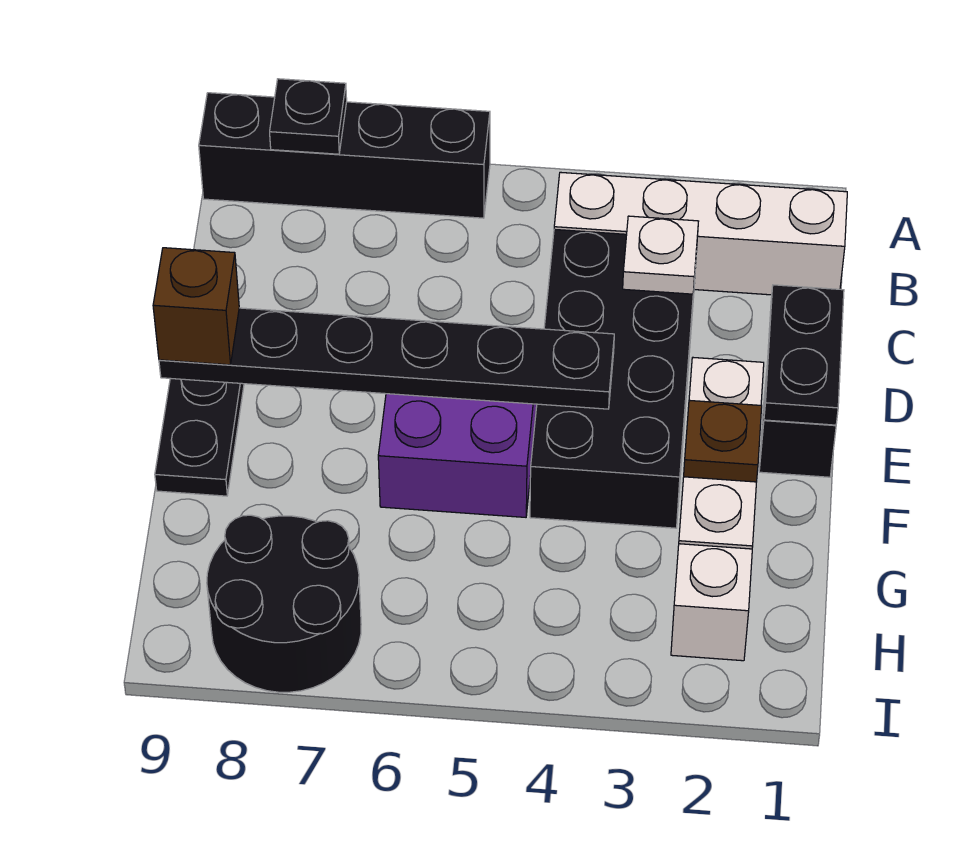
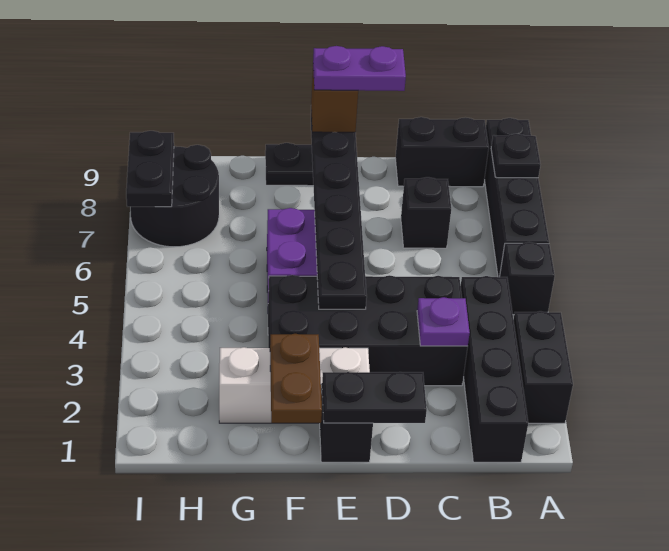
none -> black brick A2:A3 level 1
none -> black brick A5 level 1
white brick B1:B4 level 1 -> black brick B1:B4 level 1
none -> black brick B9:C9 level 1
white plate C3 level 2 -> purple plate C3 level 2
none -> black brick C7 level 1
none -> purple plate D9:E9 level 4
brown plate F2 level 2 -> brown plate F1:F2 level 2
white brick H2 level 1 -> none
none -> black plate I7:I8 level 2

